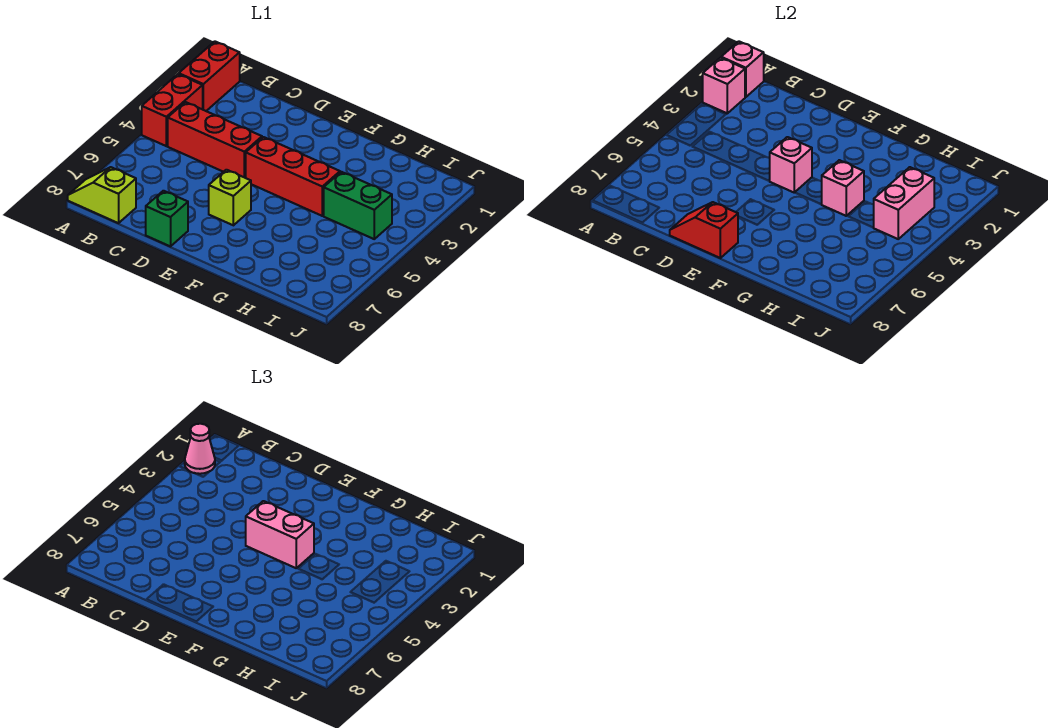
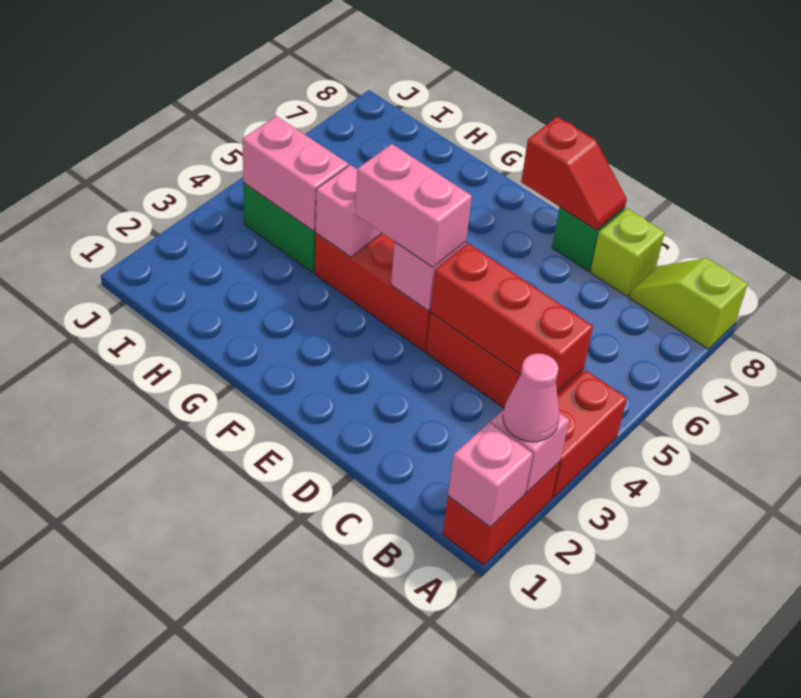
lime slope A8:B8 level 1 top B -> lime slope A8:B8 level 1 top A
none -> red brick B4:D4 level 2
lime brick E6 level 1 -> lime brick C8 level 1
pink brick I3:I4 level 2 -> pink brick H4:I4 level 2

